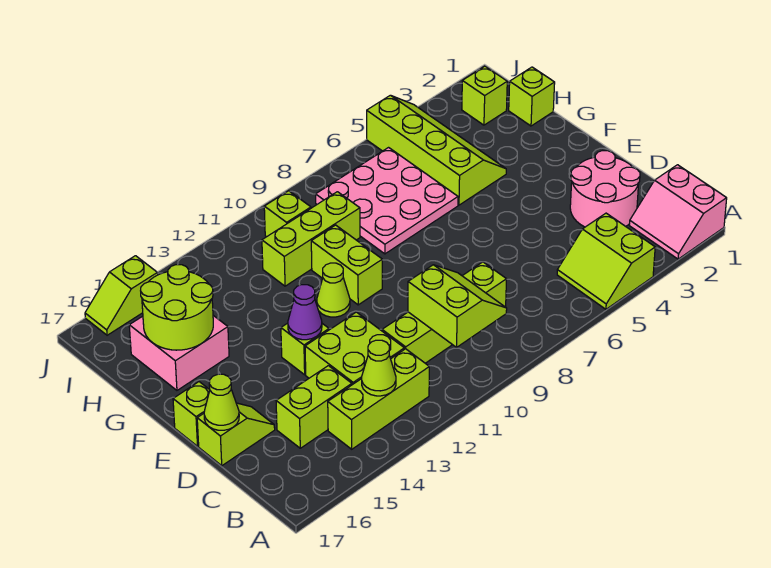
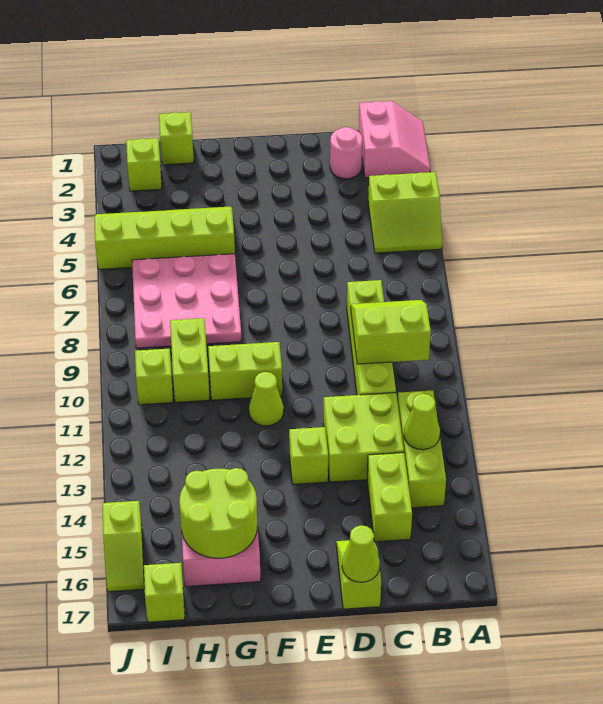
pink slope A1:B2 level 1 top 1 -> pink slope A1:B2 level 1 top B
pink round brick C2:D3 level 1 -> pink round brick C2 level 1
purple cone E13 level 2 -> none
lime brick E17 level 1 -> lime brick I17 level 1
lime brick H9:H11 level 1 -> lime brick H9:H10 level 1

